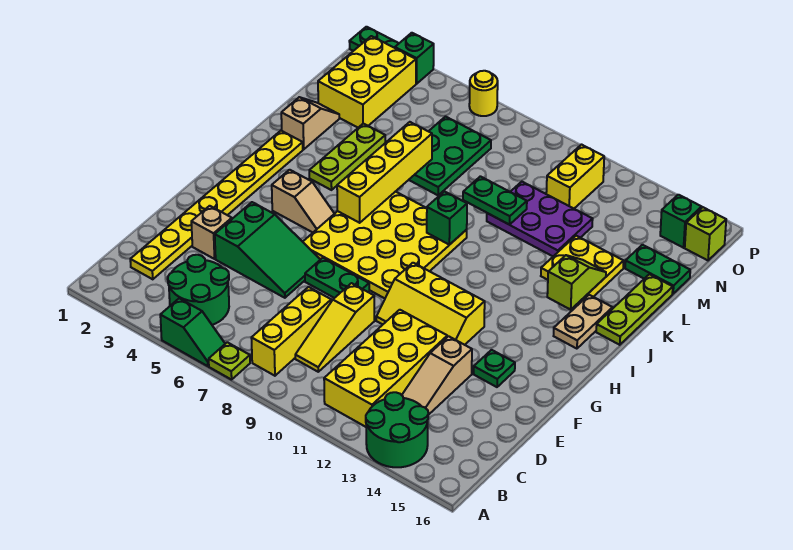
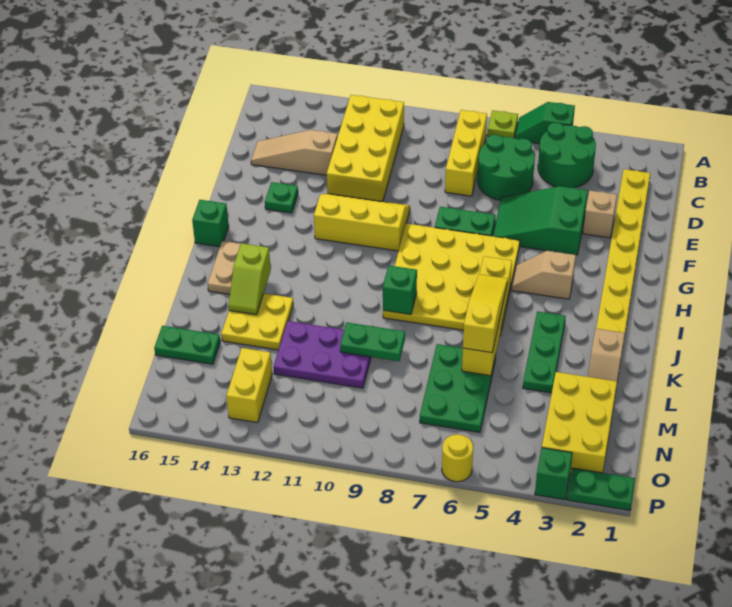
green round brick A13:B14 level 1 -> green round brick C6:D7 level 1
yellow slope C9:E9 level 1 top E -> yellow slope J6:L6 level 3 top L
tan slope C13:E13 level 1 top E -> tan slope D13:D15 level 1 top 13
lime plate J4:L4 level 1 -> green plate J4:L4 level 1
lime plate J16:L16 level 1 -> none
yellow brick N11:O11 level 1 -> yellow brick N13:O13 level 1
green brick O15 level 1 -> green brick H16 level 1
lime brick O16 level 1 -> none

